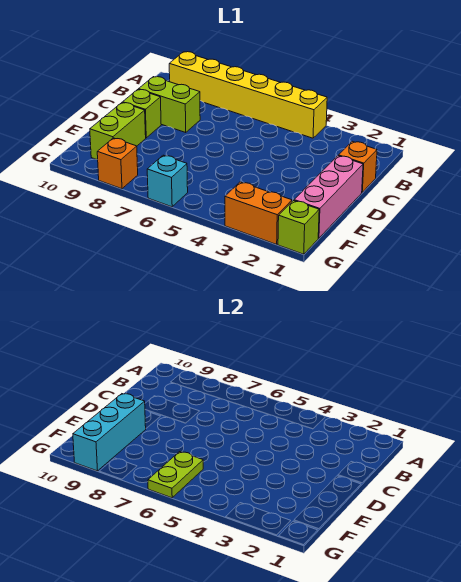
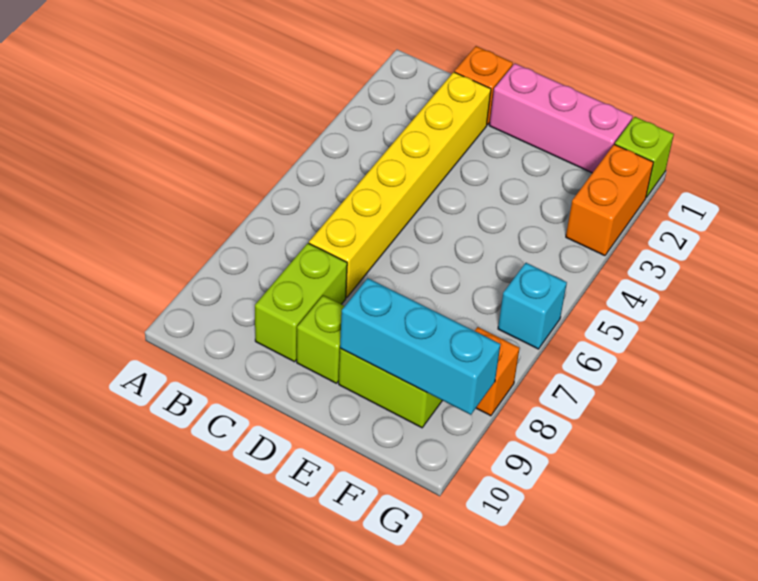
yellow brick A4:A9 level 1 -> yellow brick C2:C7 level 1
lime plate F6:G6 level 2 -> none

